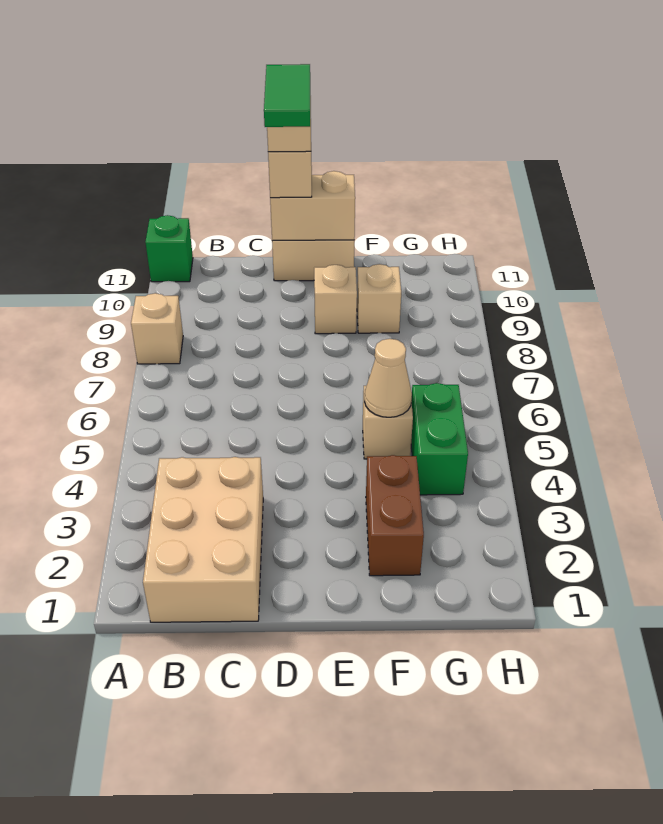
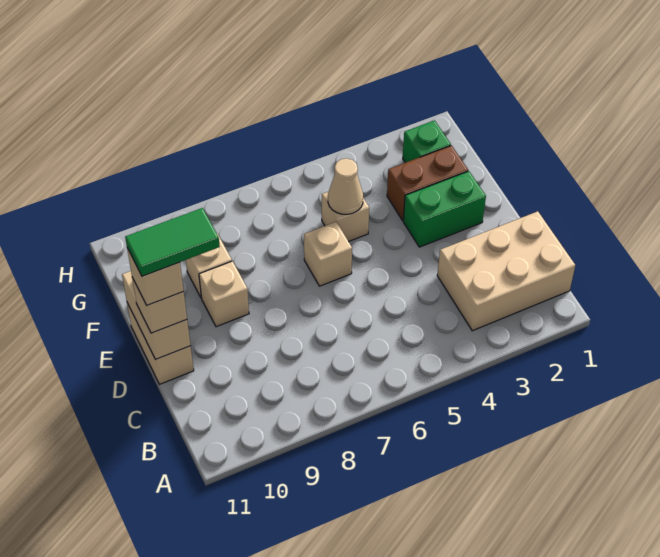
tan brick A8 level 1 -> tan brick E6 level 1
green brick A11 level 1 -> green brick G2 level 1
green brick G4:G5 level 1 -> green brick E2:E3 level 1

